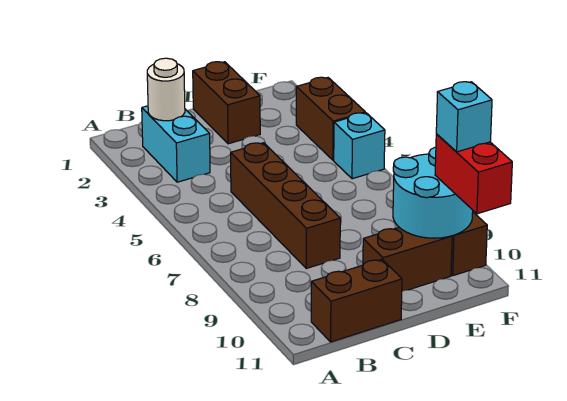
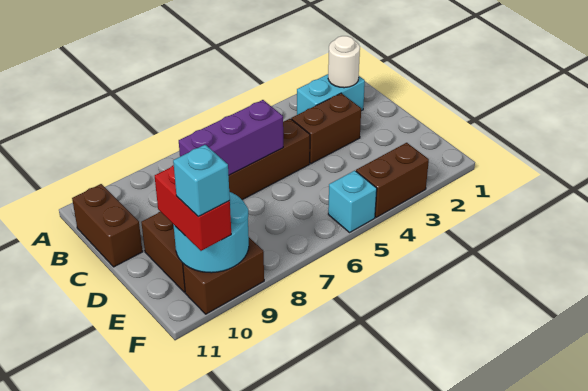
none -> purple brick C6:C8 level 2
brown brick D1:D2 level 1 -> brown brick C3:C4 level 1
red brick F10:F11 level 3 -> red brick E10:F10 level 3

